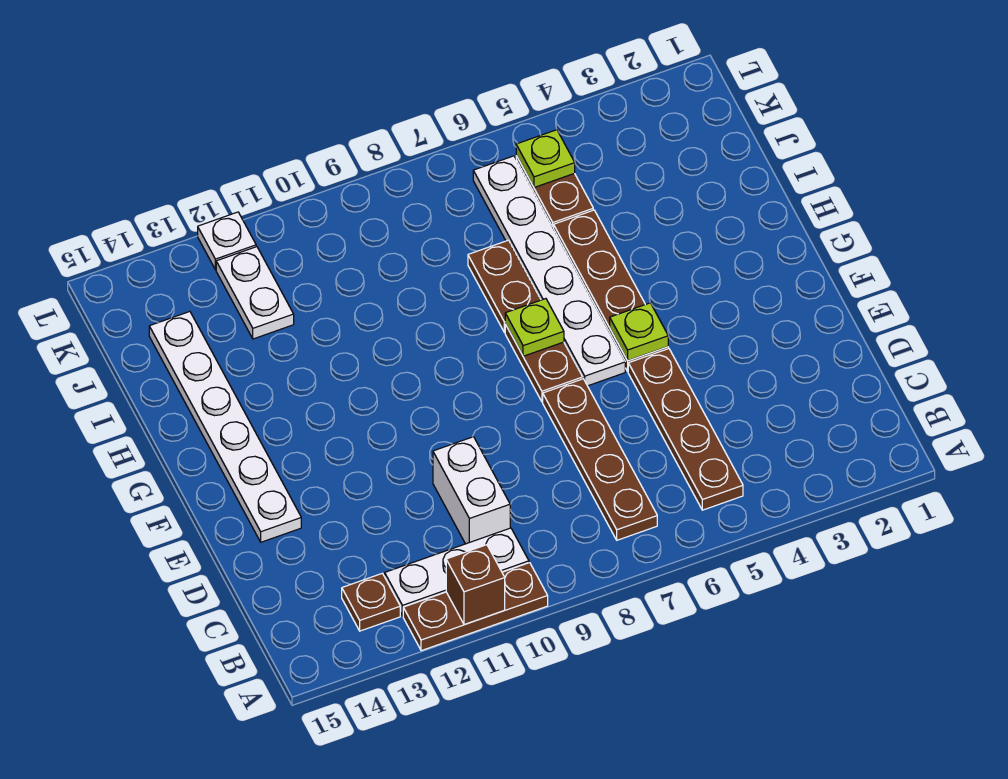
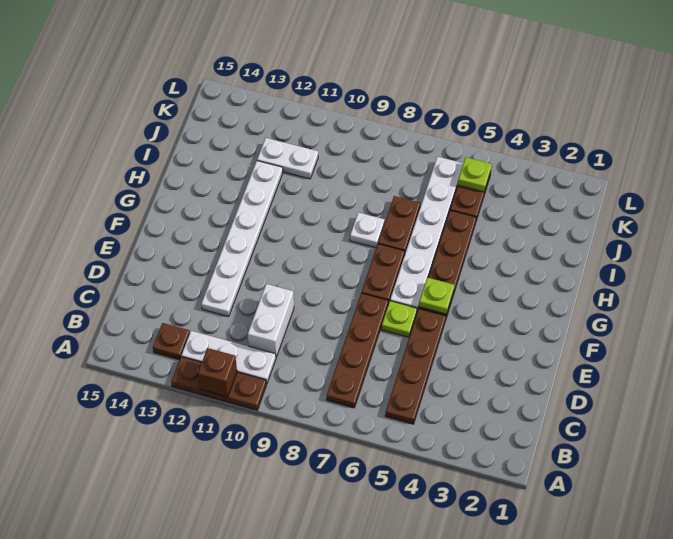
white plate E14:J14 level 1 -> white plate D12:I12 level 1
lime plate G7 level 2 -> lime plate E6 level 1
white plate J12:K12 level 1 -> white plate J11:J12 level 1
white plate L12 level 1 -> white plate H8 level 1

